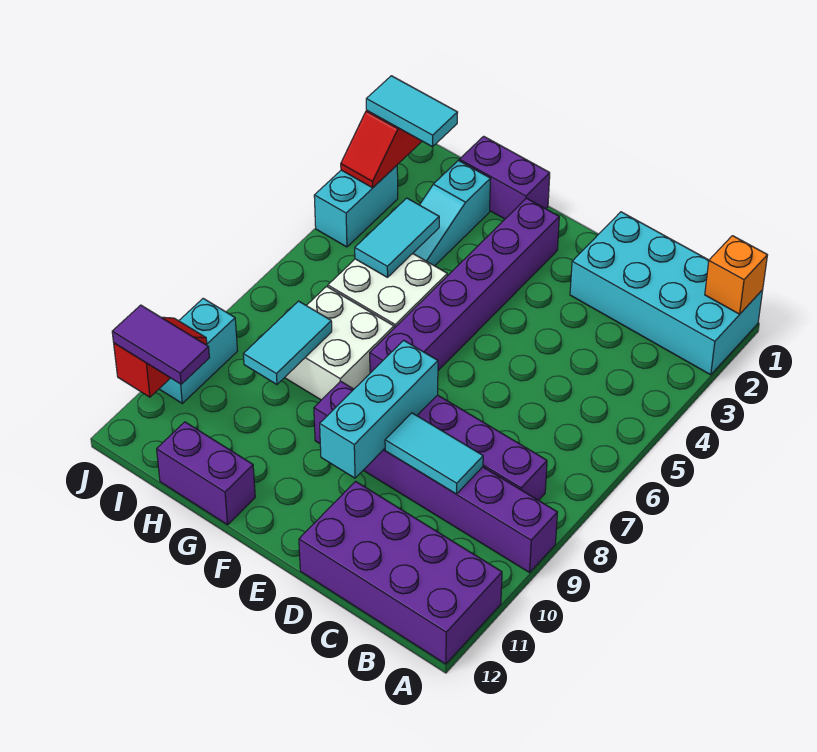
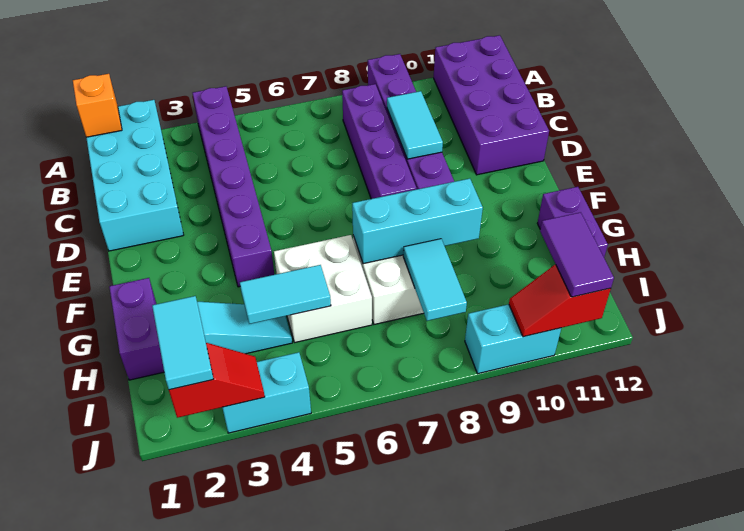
cyan brick E8:E10 level 2 -> cyan brick G7:G9 level 2
purple brick F2:F7 level 1 -> purple brick A4:F4 level 1
cyan tile H8:H9 level 2 -> cyan tile H8:I8 level 2

